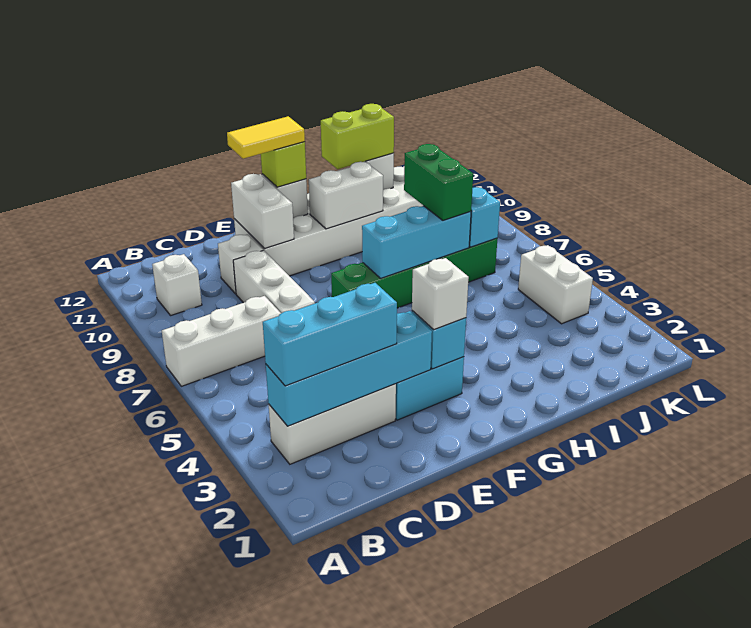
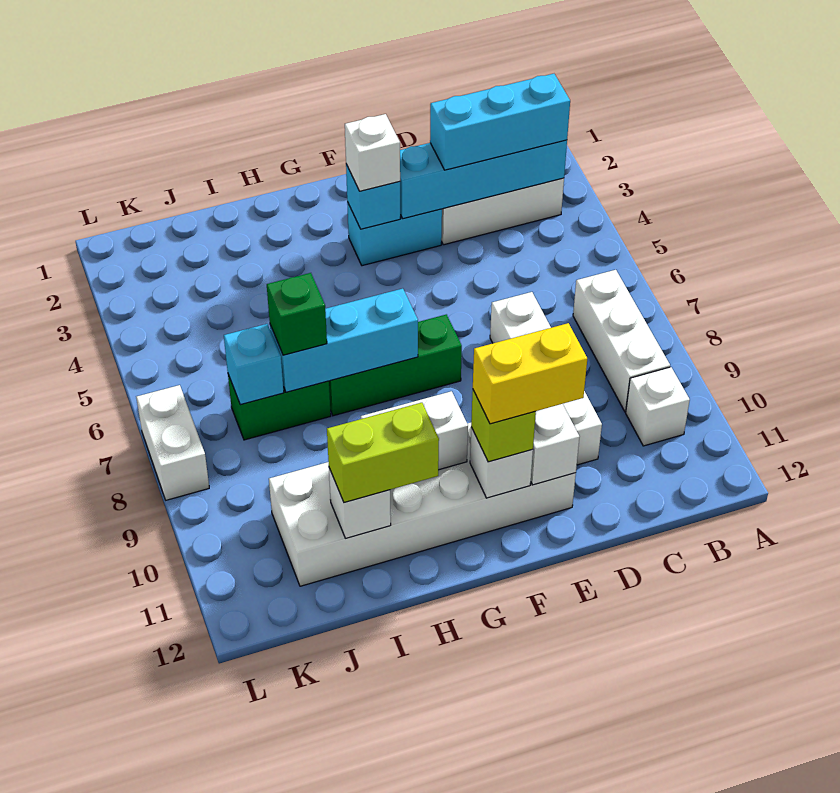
white brick A7:C7 level 1 -> white brick B7:B9 level 1
yellow tile E11:F11 level 4 -> yellow brick E11:F11 level 4
green brick I7:I8 level 3 -> green brick I7 level 3
white brick K4:K5 level 1 -> white brick L7:L8 level 1

